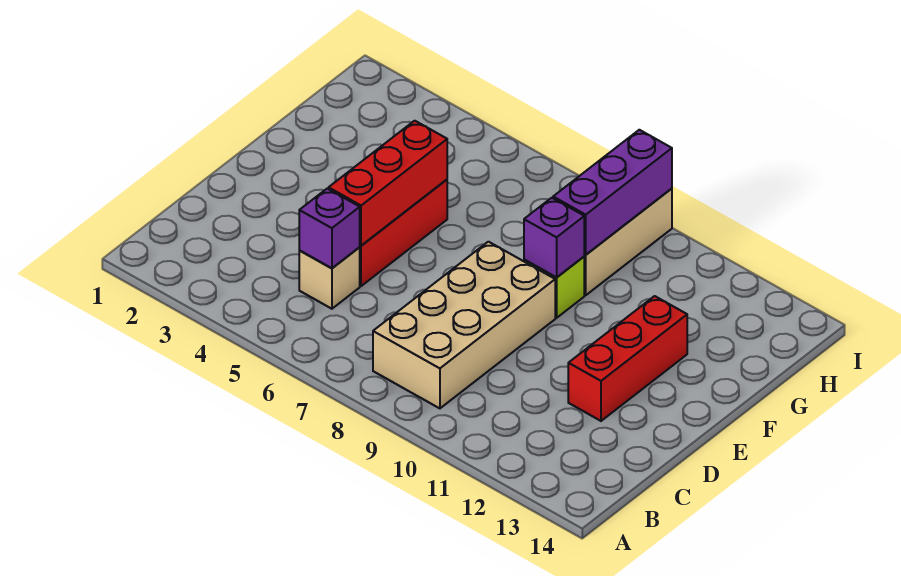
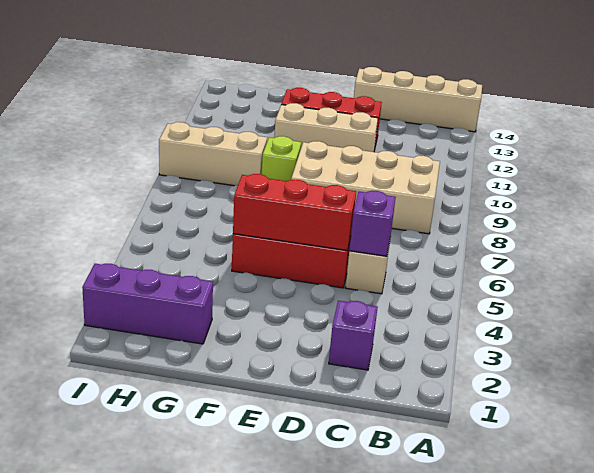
none -> tan brick A14:D14 level 1
none -> tan brick D11:F11 level 1
purple brick F9 level 2 -> purple brick C2 level 1
purple brick G9:I9 level 2 -> purple brick G2:I2 level 1

